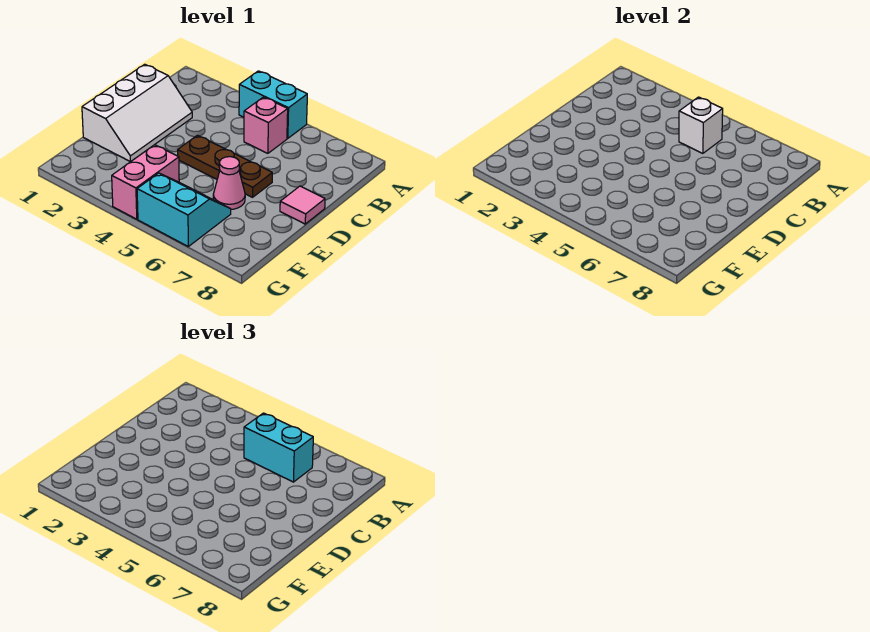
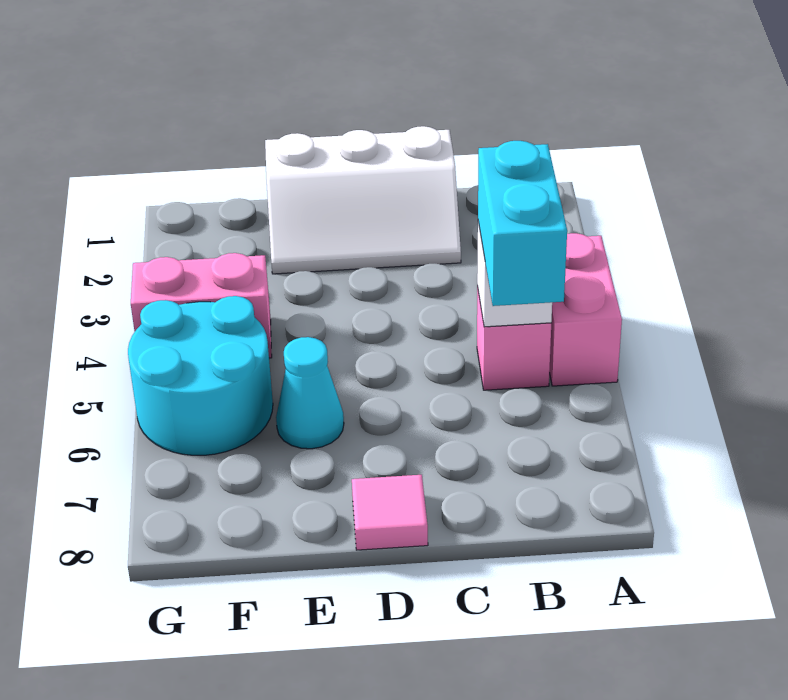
cyan brick A4:A5 level 1 -> pink brick A4:A5 level 1
brown plate D4:D6 level 1 -> none
pink cone E6 level 1 -> cyan cone E6 level 1
cyan slope F5:G6 level 1 top G -> cyan round brick F5:G6 level 1

